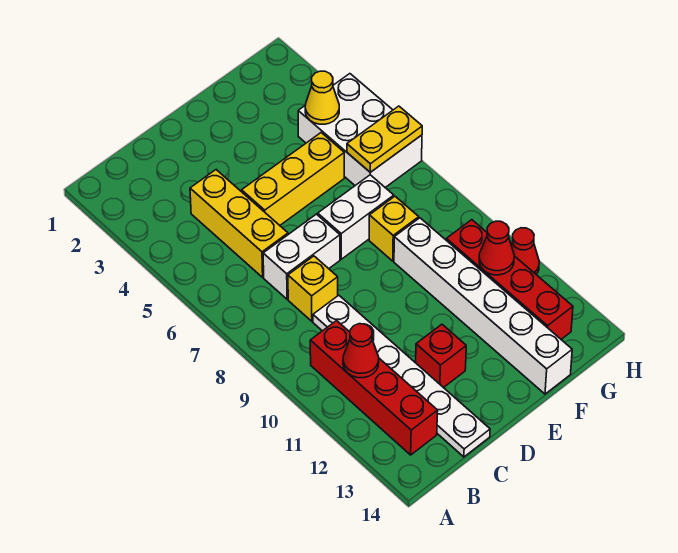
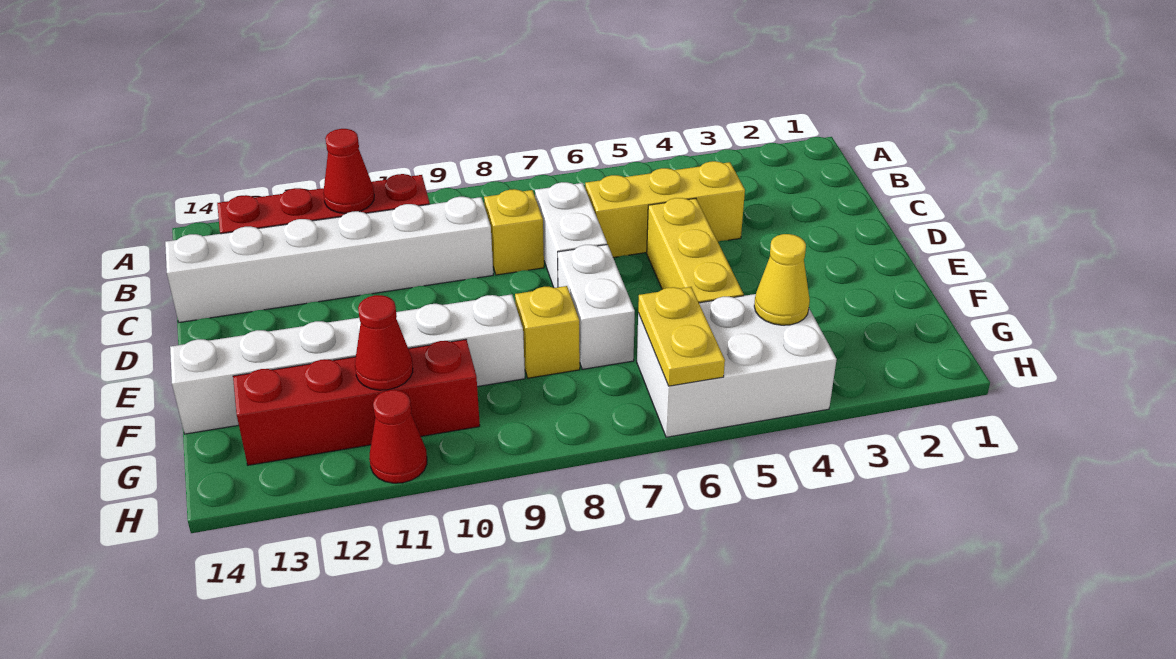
white plate C9:C14 level 1 -> white brick C9:C14 level 1
red brick D12 level 1 -> none

